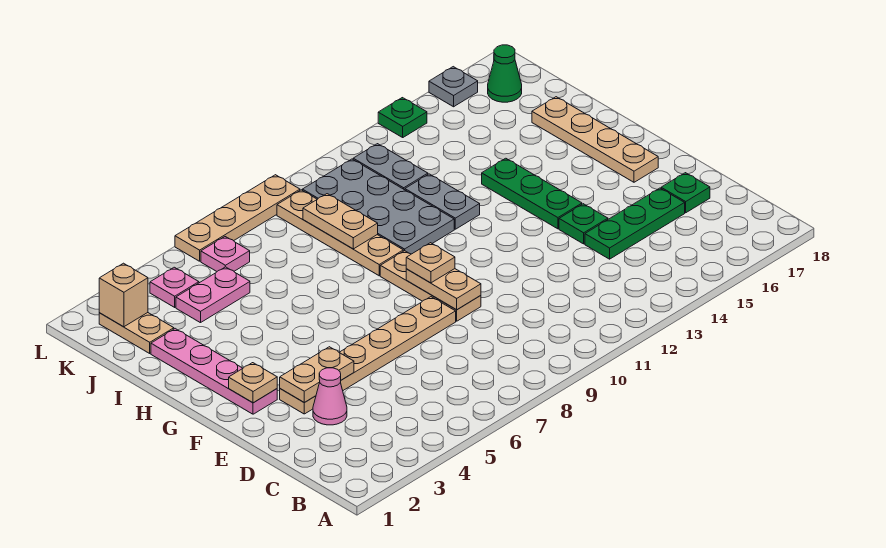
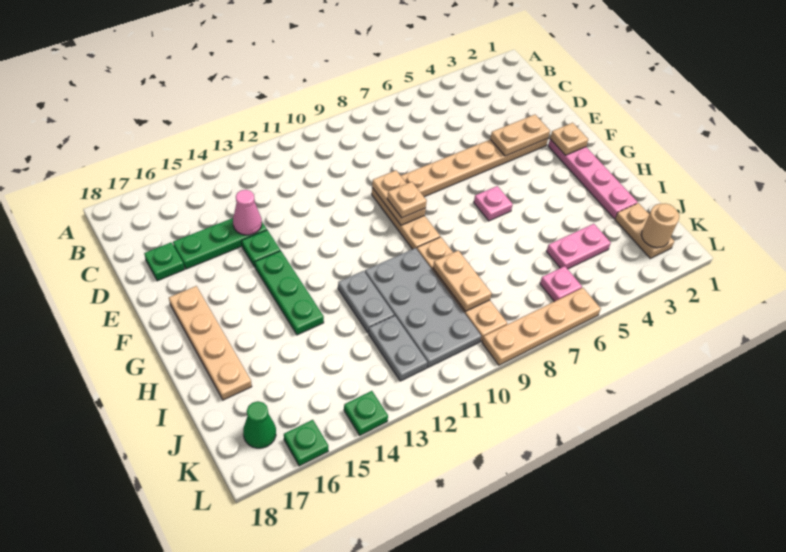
pink cone D3 level 1 -> pink cone D14 level 2
tan brick K2 level 2 -> tan round brick K2 level 2
pink plate K4 level 1 -> pink plate G6 level 1
grey plate L16 level 1 -> green plate L16 level 1

